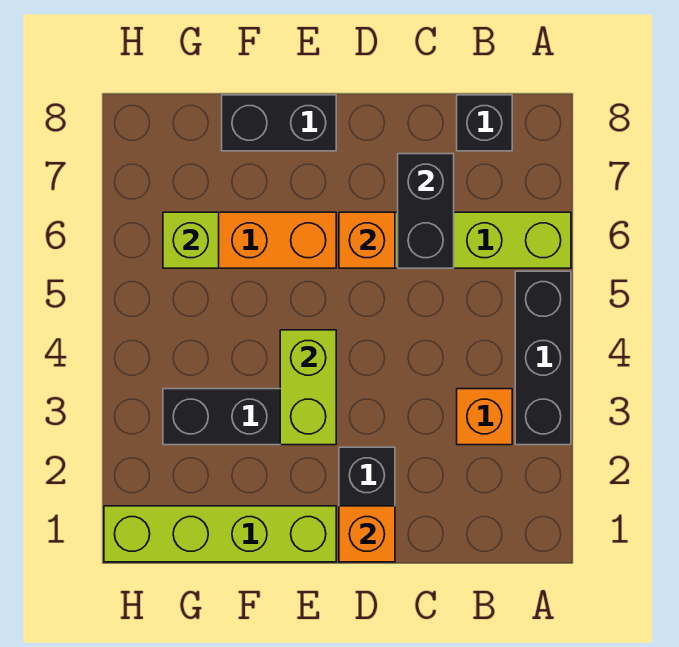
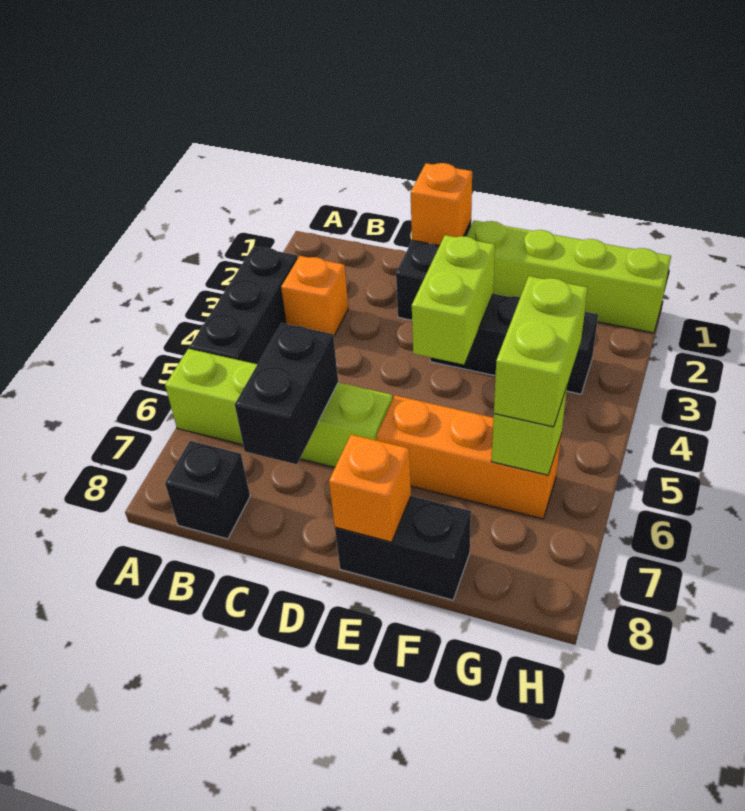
orange brick D6 level 2 -> orange brick E8 level 2
none -> lime brick G5:G6 level 3

